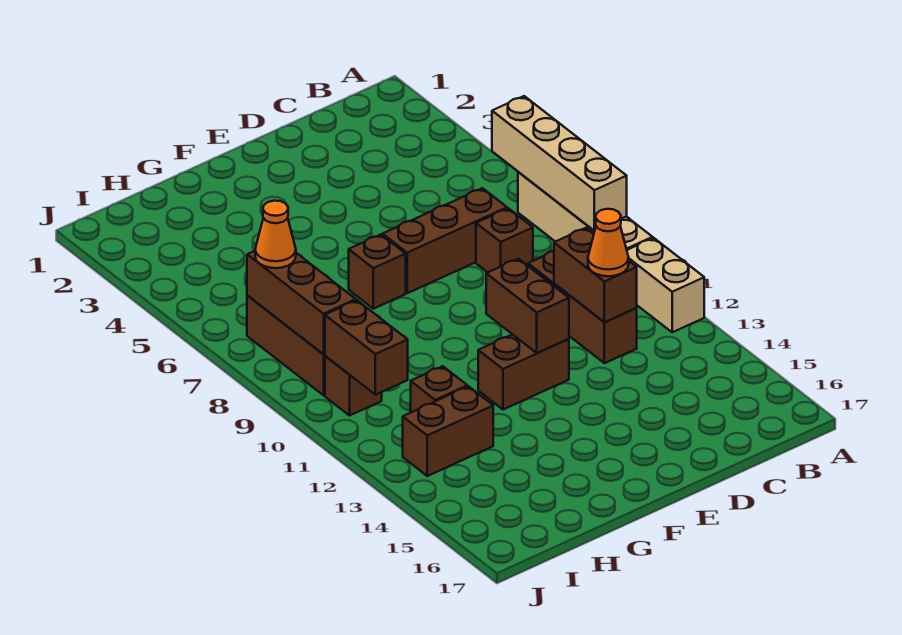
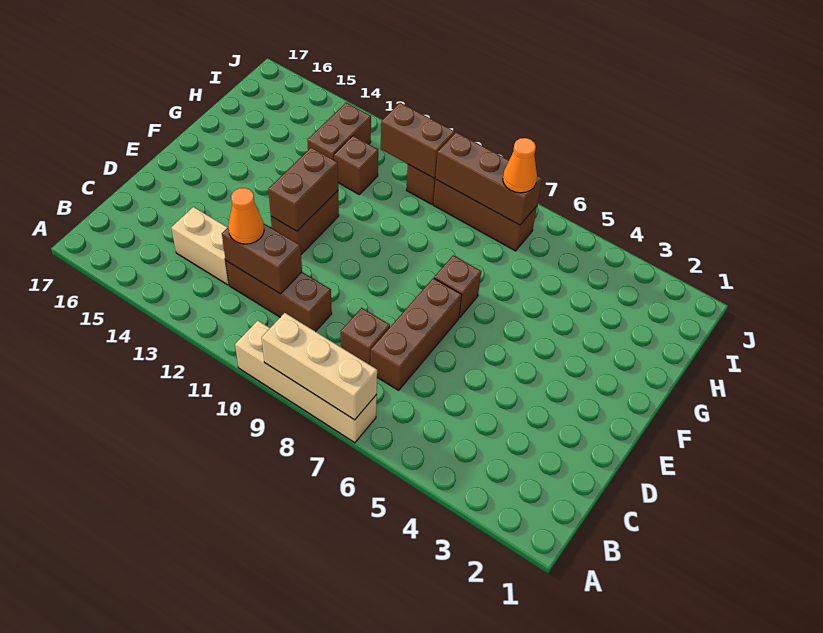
tan brick A6:A9 level 2 -> tan brick A7:A9 level 2
tan brick A11:A12 level 1 -> tan brick C13:C14 level 1
brown brick E11:E12 level 2 -> brown brick E12:F12 level 2

